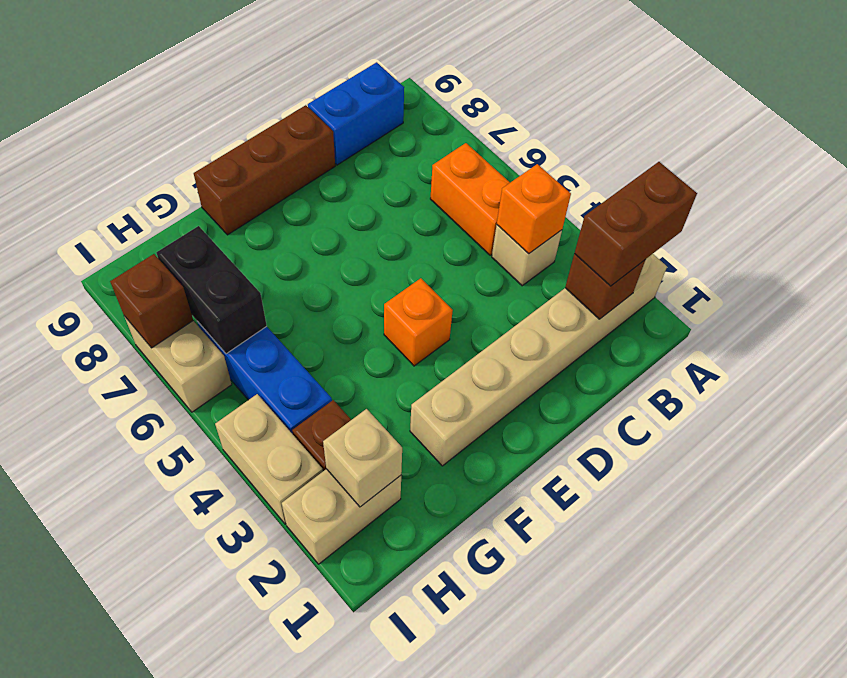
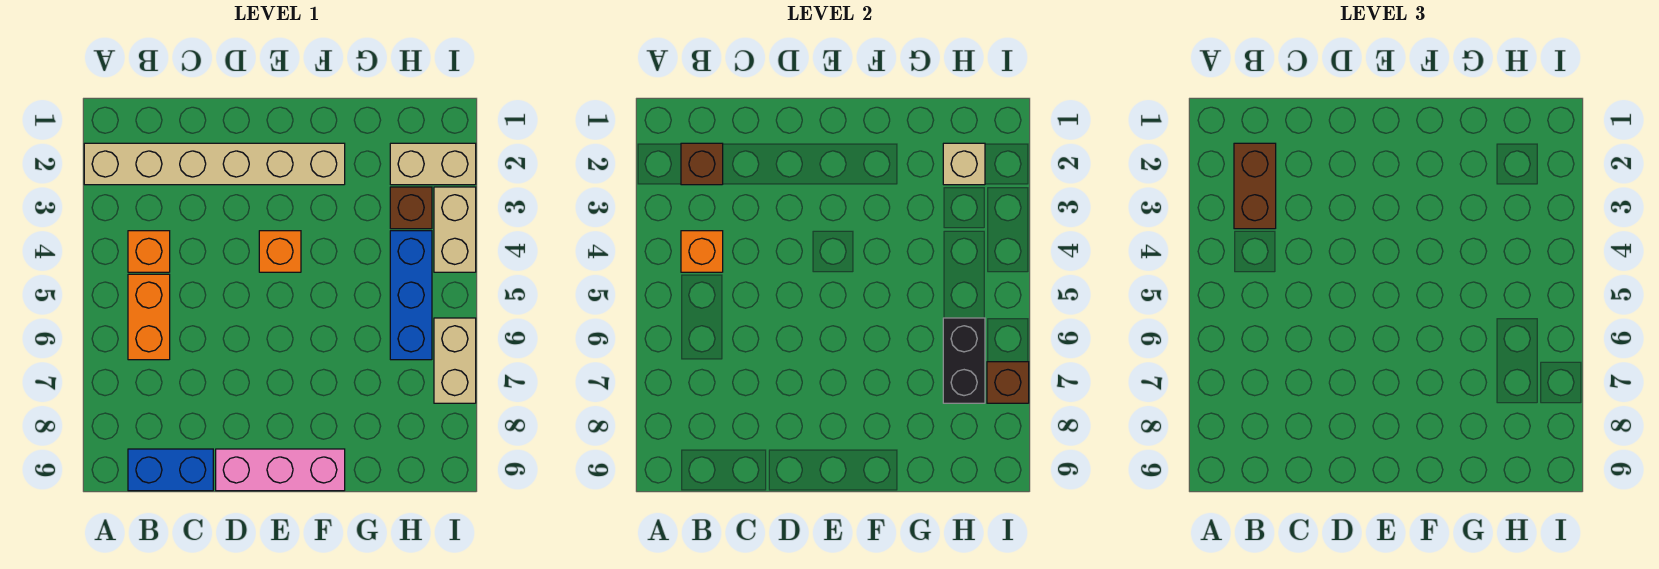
brown brick A2:B2 level 3 -> brown brick B2:B3 level 3
tan brick B4 level 1 -> orange brick B4 level 1
brown brick D9:F9 level 1 -> pink brick D9:F9 level 1

